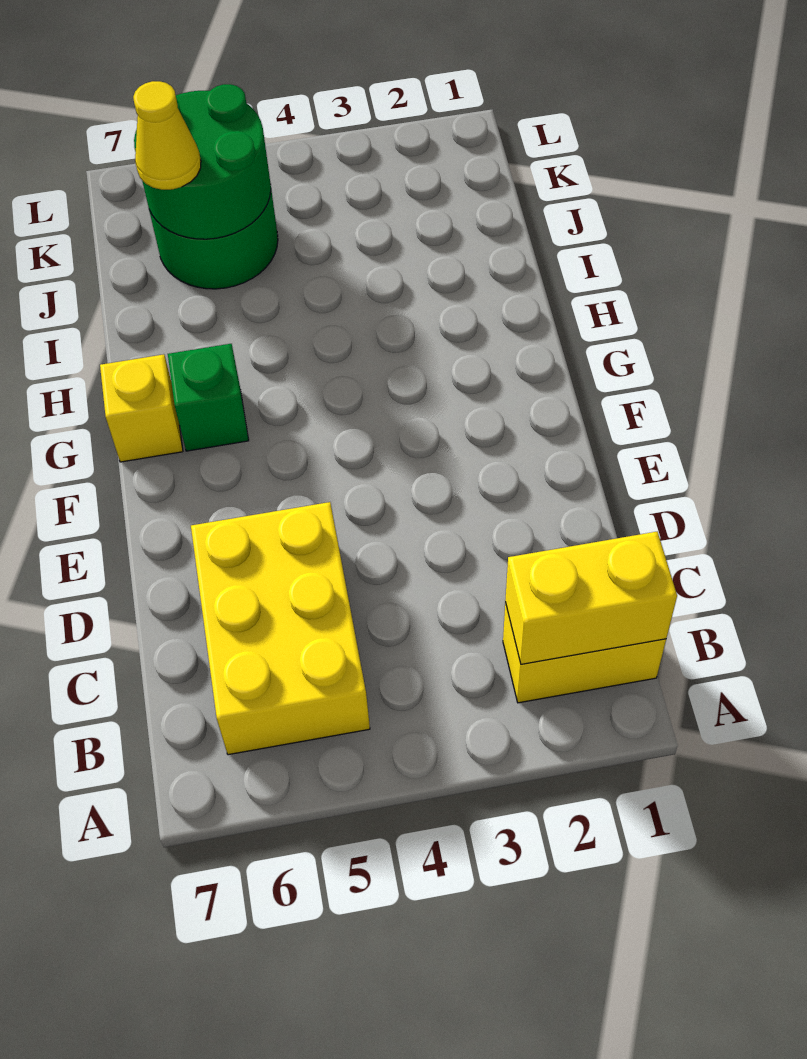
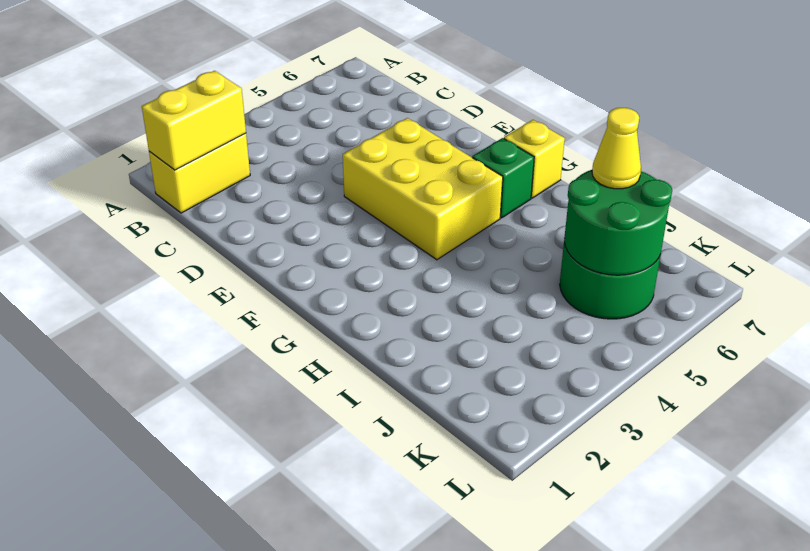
yellow brick B5:D6 level 1 -> yellow brick E4:G5 level 1

